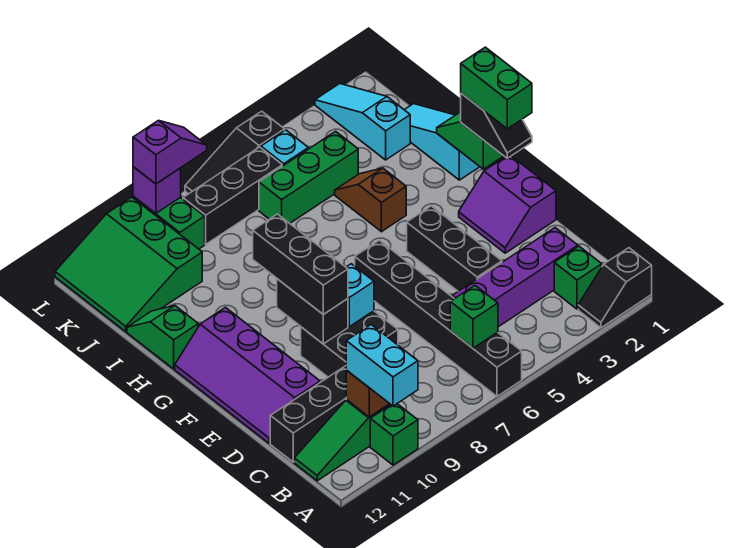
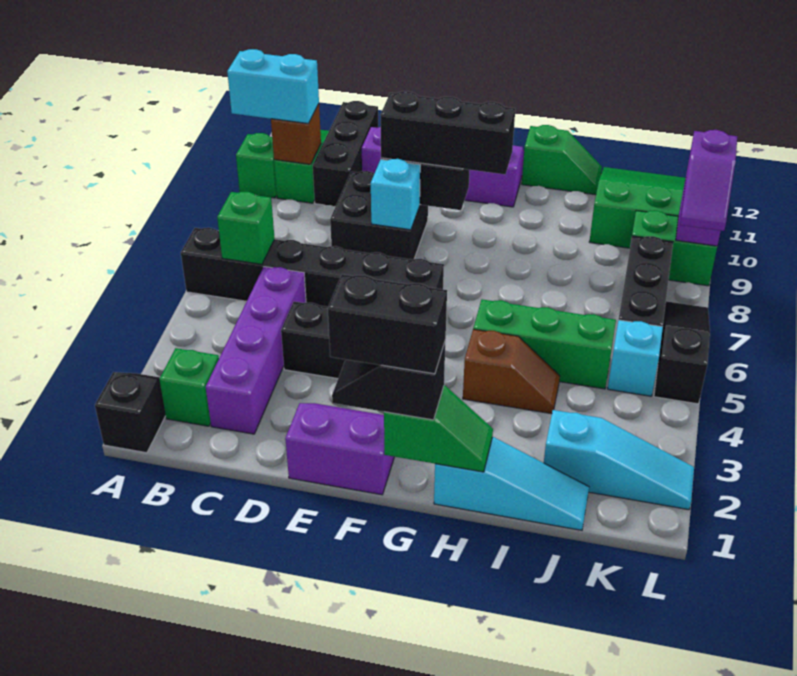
green brick F1:G1 level 4 -> black brick F1:G1 level 4
green brick J4:J6 level 1 -> green brick H5:J5 level 1

